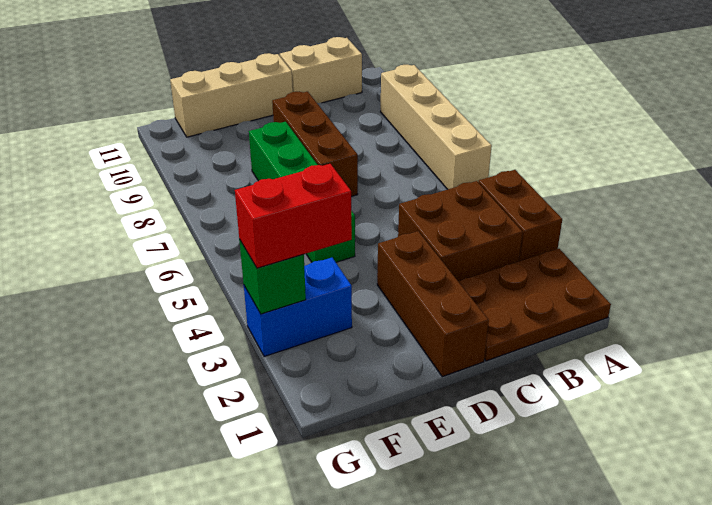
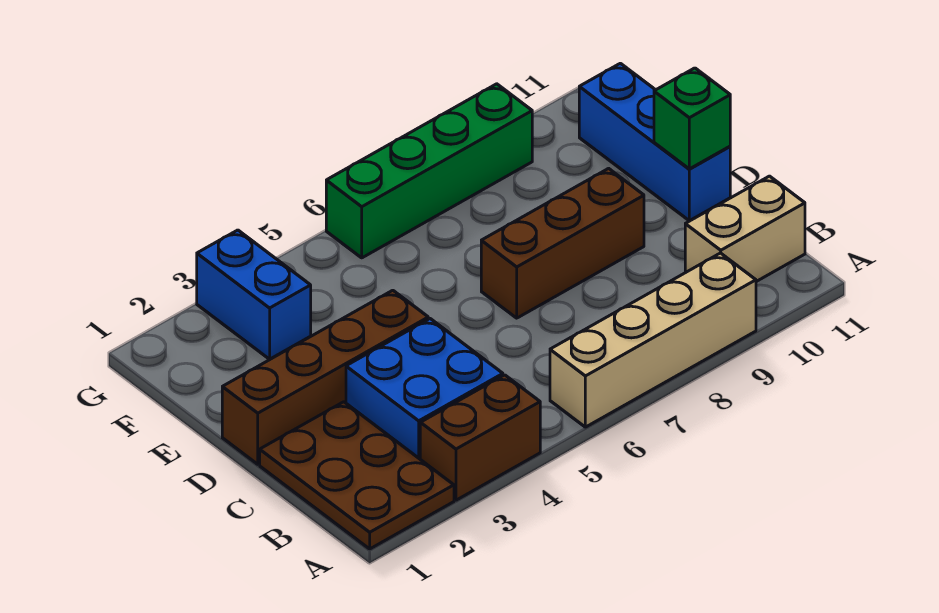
brown brick B3:C4 level 1 -> blue brick B3:C4 level 1
tan brick B11:C11 level 1 -> tan brick B10:B11 level 1
brown brick D1:D3 level 1 -> brown brick D1:D4 level 1
tan brick D11:F11 level 1 -> blue brick D11:F11 level 1
green brick E5:E8 level 1 -> green brick G6:G9 level 1
red brick F3:G3 level 3 -> none
green brick G3 level 2 -> green brick D11 level 2

